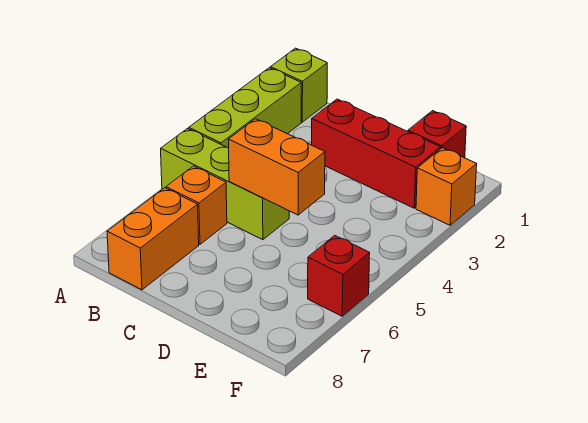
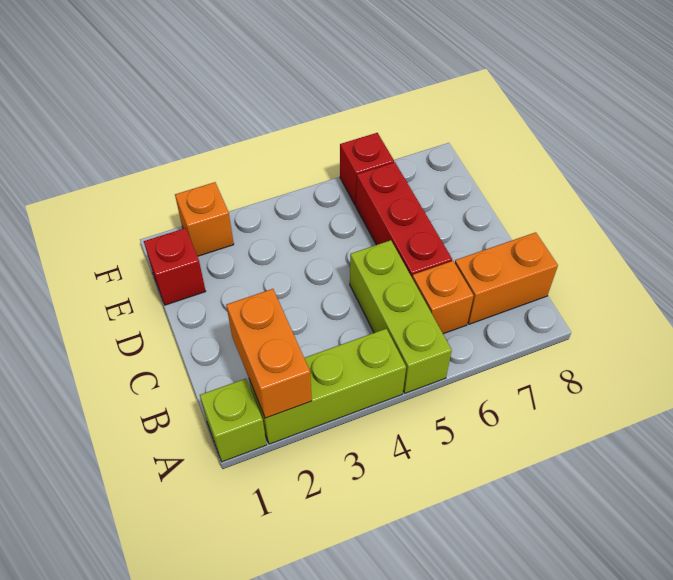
red brick C2:E2 level 1 -> red brick C6:E6 level 1
orange brick C5:D5 level 2 -> orange brick A2:B2 level 2

